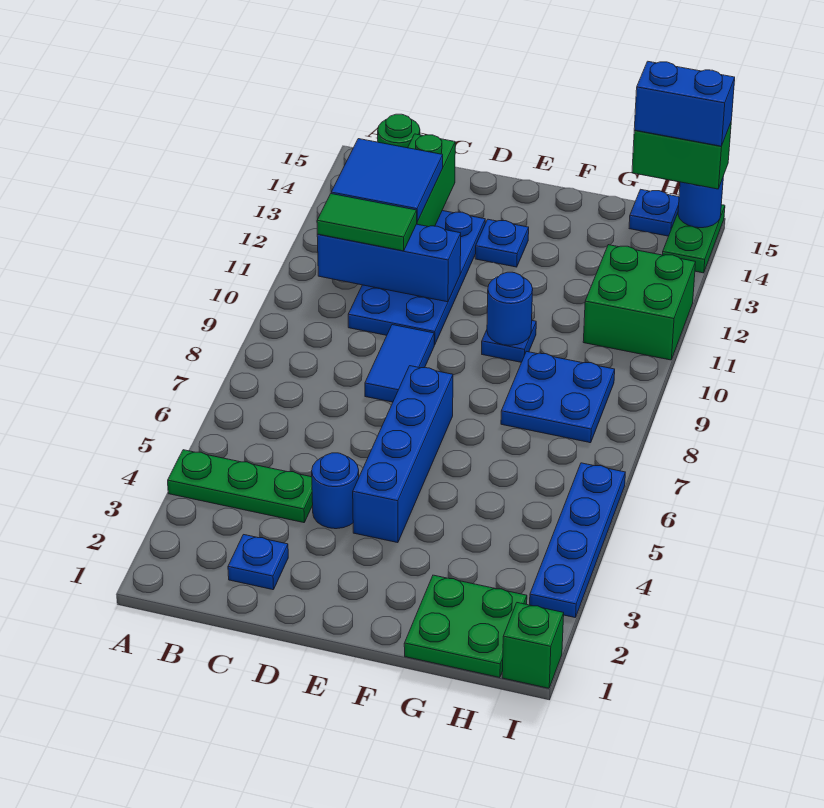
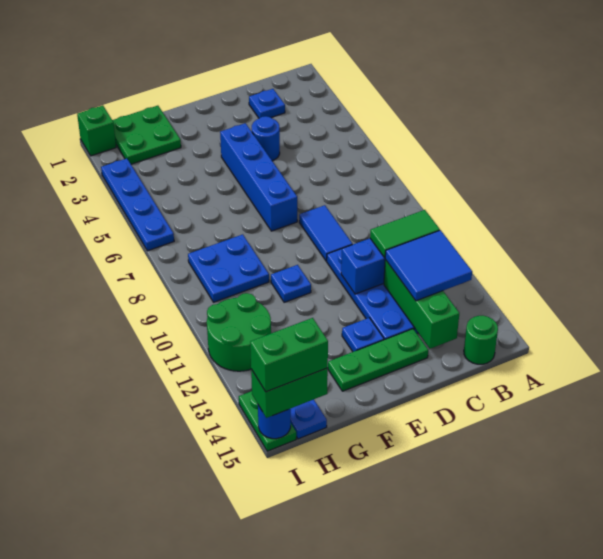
green plate A4:C4 level 1 -> green plate D14:F14 level 1
blue round brick F10 level 2 -> none
green brick H11:I12 level 1 -> green round brick H11:I12 level 1
blue brick H15:I15 level 4 -> green brick H15:I15 level 4

